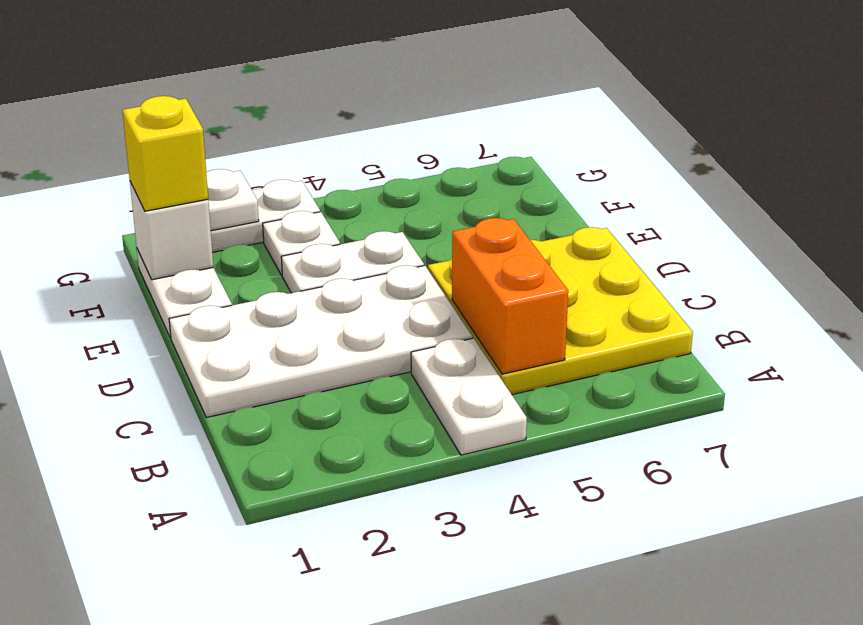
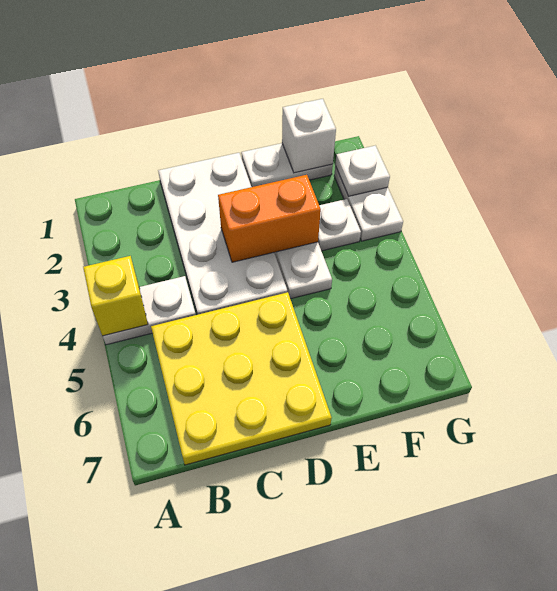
orange brick B5:C5 level 2 -> orange brick D3:E3 level 2
yellow brick F1 level 3 -> yellow brick A4 level 2

